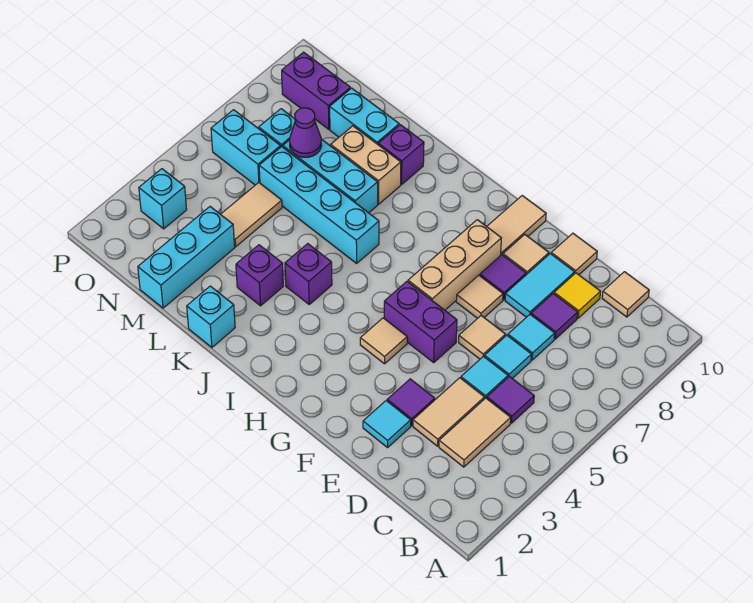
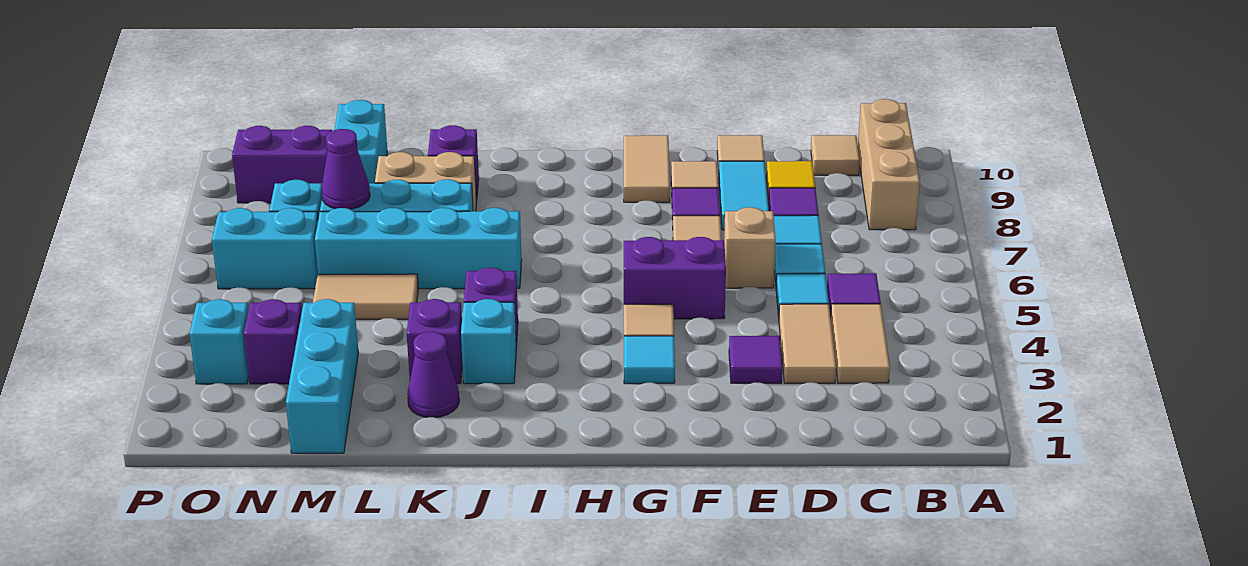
cyan tile E2 level 1 -> cyan tile G3 level 1
tan tile E6 level 1 -> tan brick E6 level 1
tan brick G6:G8 level 1 -> tan brick B8:B10 level 1
cyan brick K1 level 1 -> cyan brick J3 level 1
none -> purple cone K2 level 1
cyan brick L9:M9 level 1 -> cyan brick M9:M10 level 1
tan tile M4:M5 level 1 -> tan tile L5:M5 level 1
none -> purple brick N3 level 1

